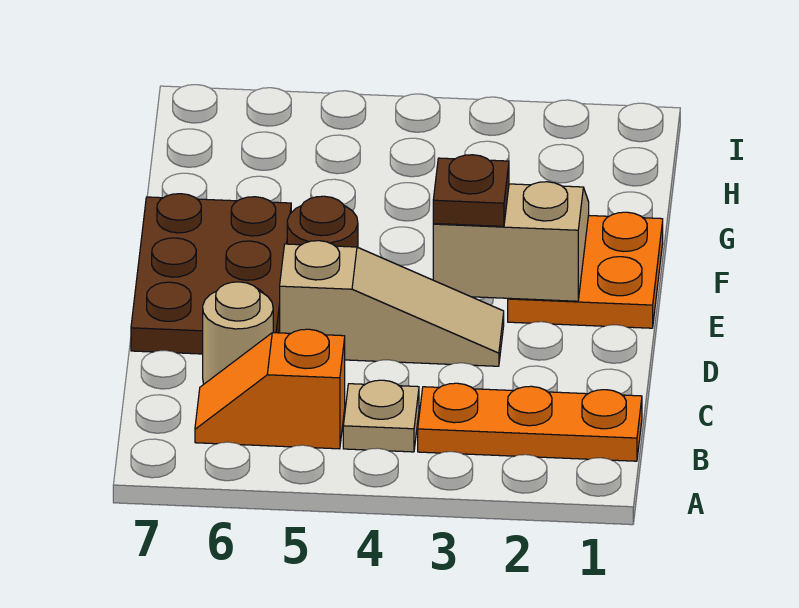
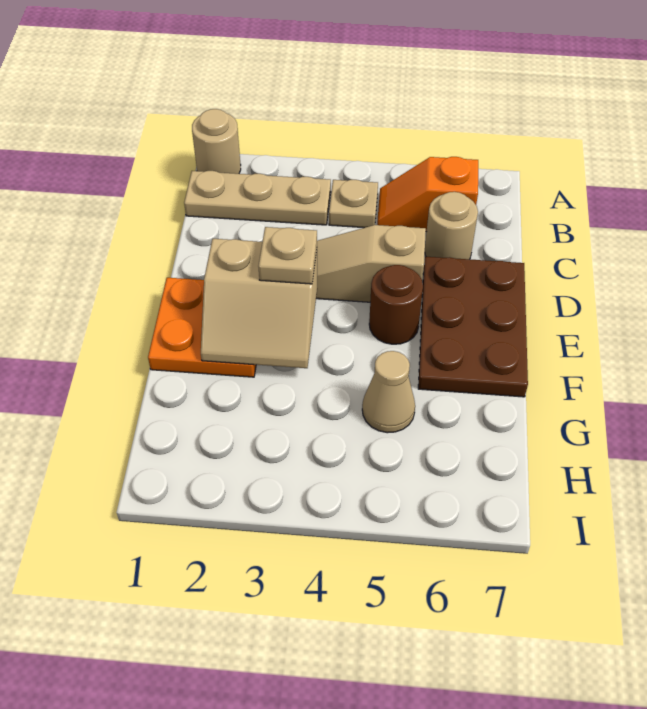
none -> tan round brick A1 level 1
orange plate B1:B3 level 1 -> tan plate B1:B3 level 1
orange slope B5:B6 level 1 top 5 -> orange slope B5:B6 level 1 top 6
brown plate E3 level 3 -> tan plate E3 level 3
none -> tan cone G5 level 1

